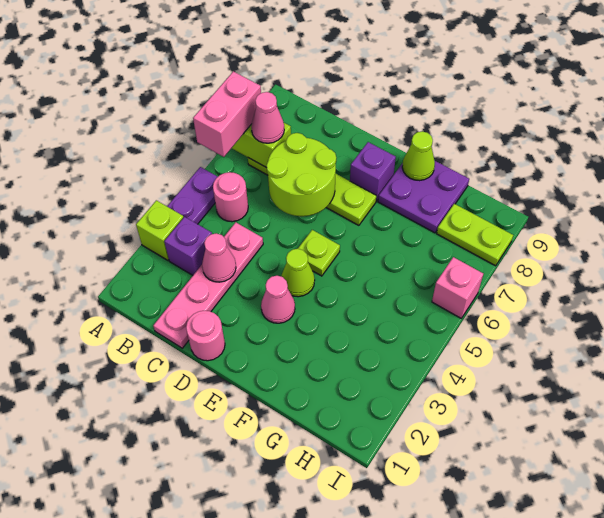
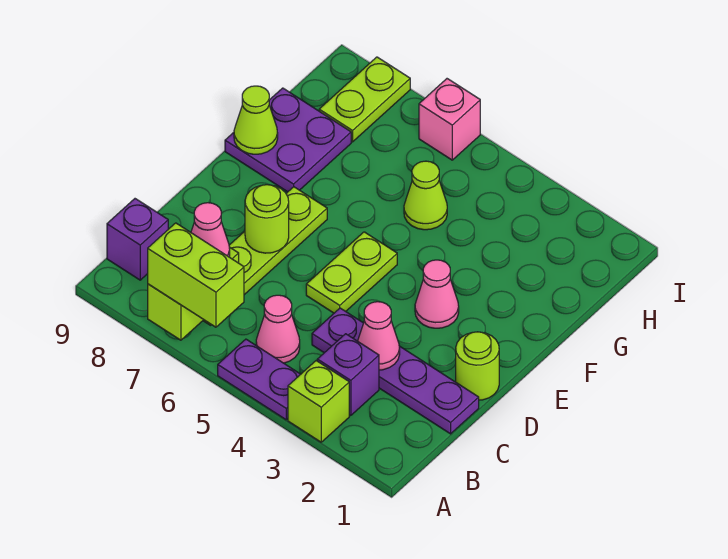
pink brick A6:A7 level 3 -> lime brick A6:A7 level 3
pink round brick B5 level 1 -> pink cone B5 level 1
pink plate C1:C4 level 1 -> purple plate C1:C4 level 1
lime round brick C6:D7 level 2 -> lime round brick D7 level 2
pink round brick D1 level 1 -> lime round brick D1 level 1
lime cone E4 level 1 -> lime cone G5 level 1
lime plate E5 level 1 -> lime plate D5:E5 level 1
purple brick E8 level 1 -> purple brick B9 level 1

